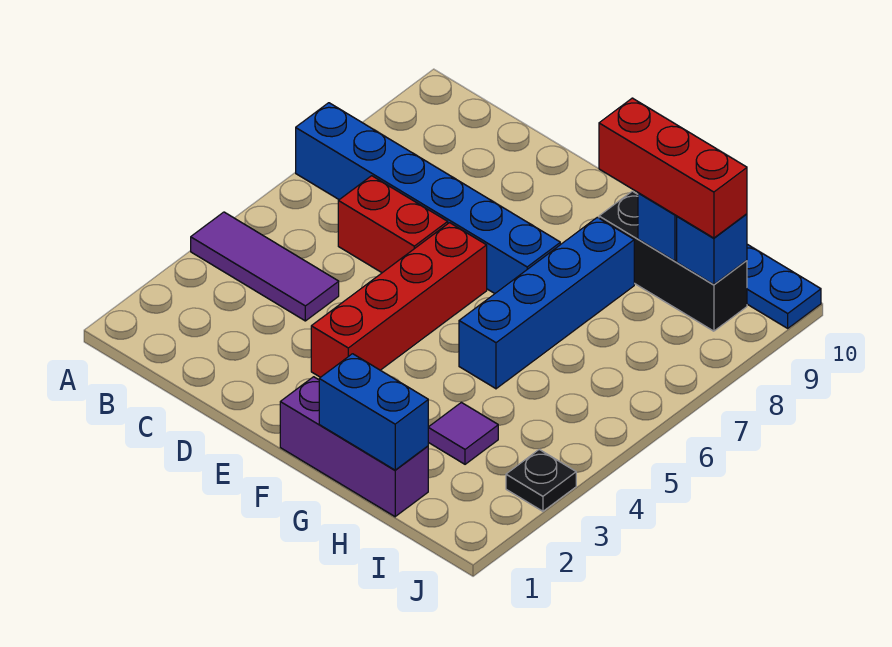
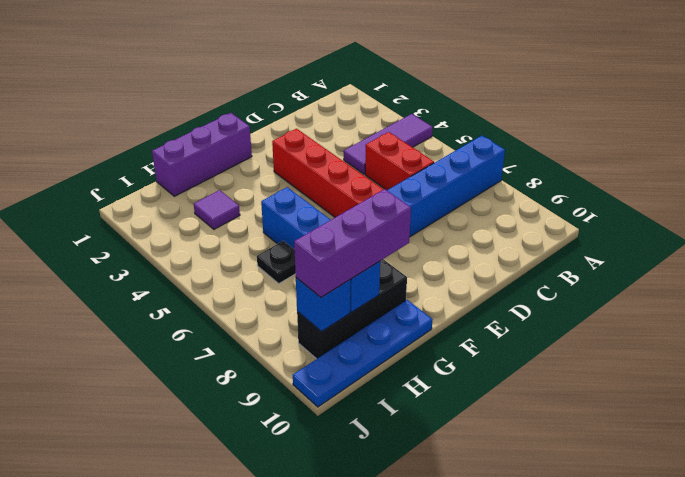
red brick C6:D6 level 1 -> red brick C5:C6 level 1
blue brick G1:H1 level 2 -> none
red brick G9:I9 level 3 -> purple brick G9:I9 level 3
black plate J3 level 1 -> black plate H6 level 1

